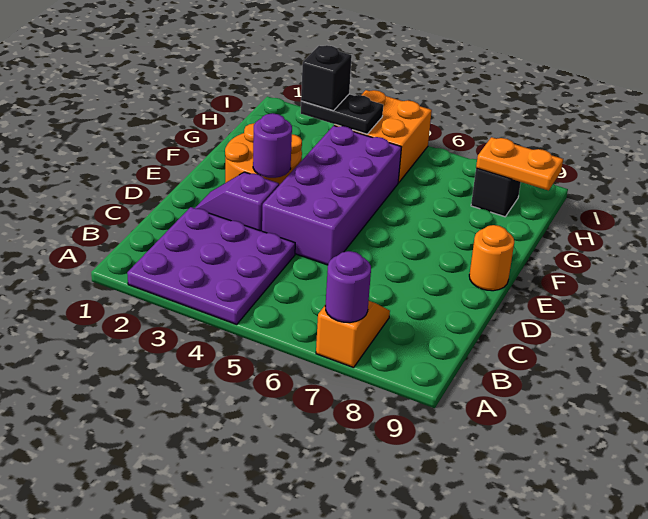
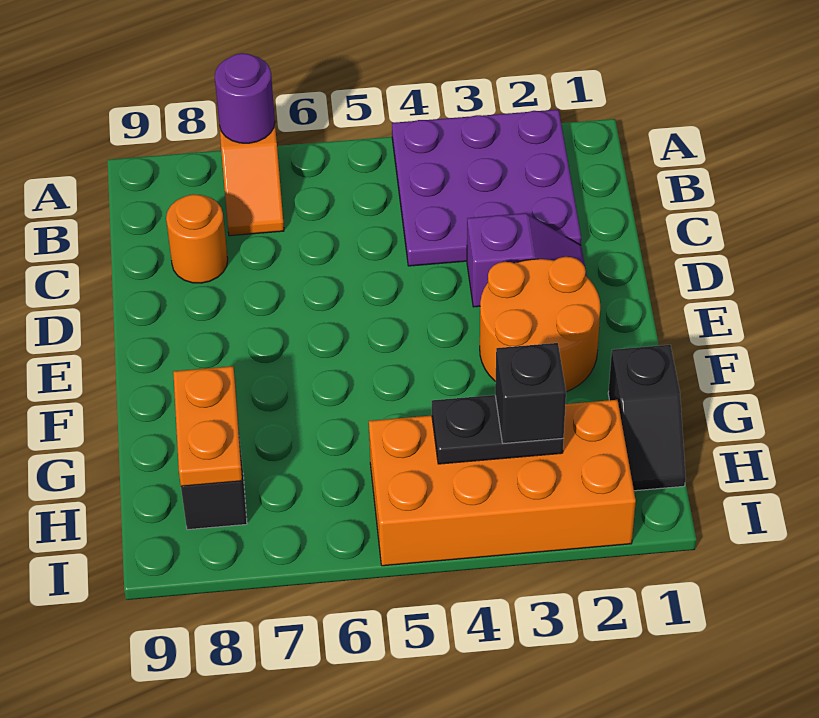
purple brick D4:G5 level 1 -> none
purple round brick E3 level 2 -> none
orange round brick E9 level 1 -> orange round brick C8 level 1
none -> black slope G1:H1 level 1 top G
orange brick H4:I5 level 1 -> orange brick H2:I5 level 1
orange plate H8:H9 level 2 -> orange plate G8:H8 level 2

